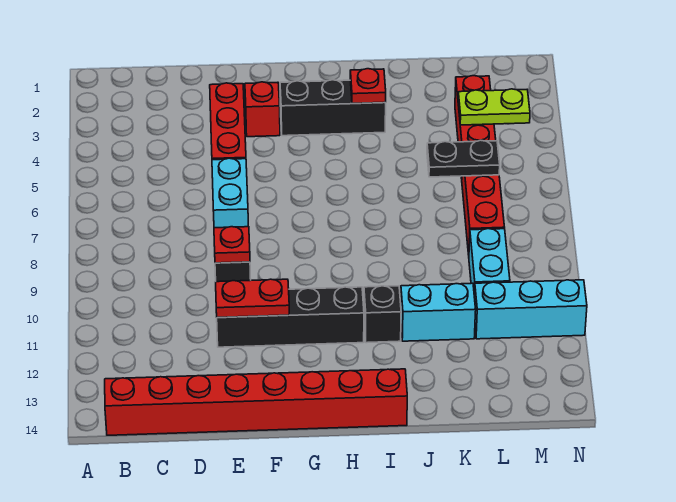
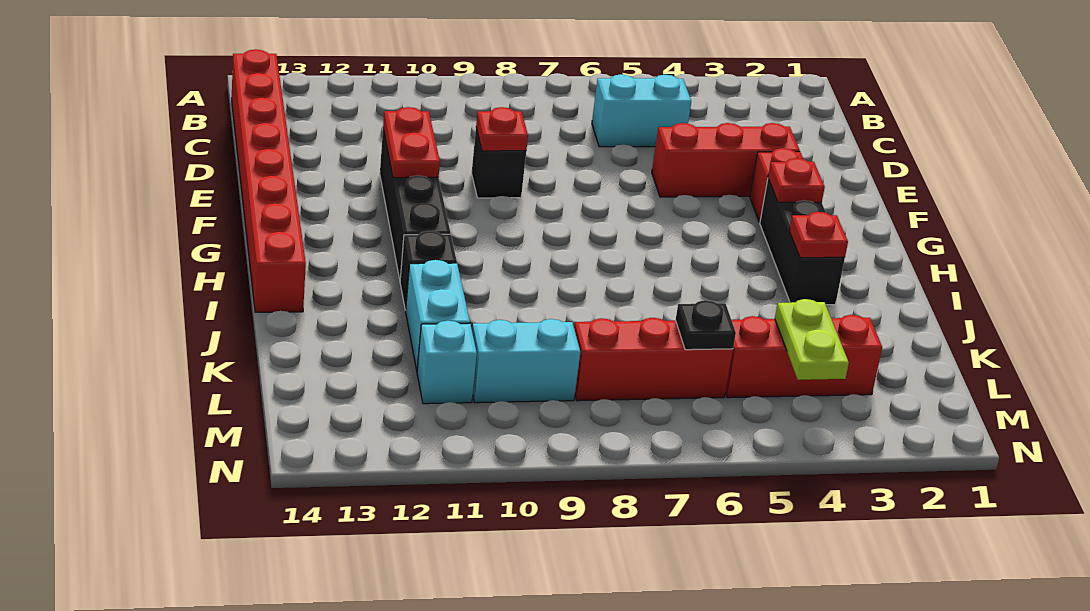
cyan brick E6:E7 level 1 -> cyan brick C5:C6 level 1
none -> red plate G3 level 2
black plate K6:L6 level 2 -> black plate L6 level 2
cyan brick L11:N11 level 1 -> cyan brick L11 level 1

